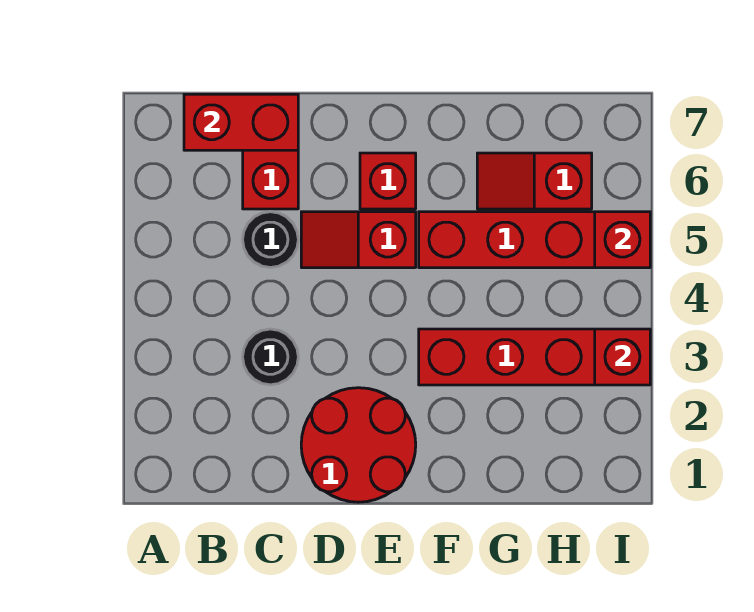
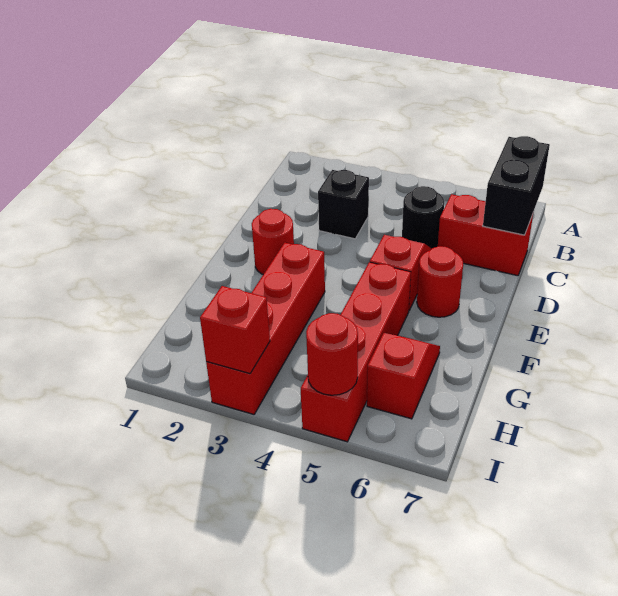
red brick B7:C7 level 2 -> black brick B7:C7 level 2
black round brick C3 level 1 -> black brick C3 level 1
red round brick D1:E2 level 1 -> red round brick E2 level 1
red brick E6 level 1 -> red round brick E6 level 1
red brick I5 level 2 -> red round brick I5 level 2

